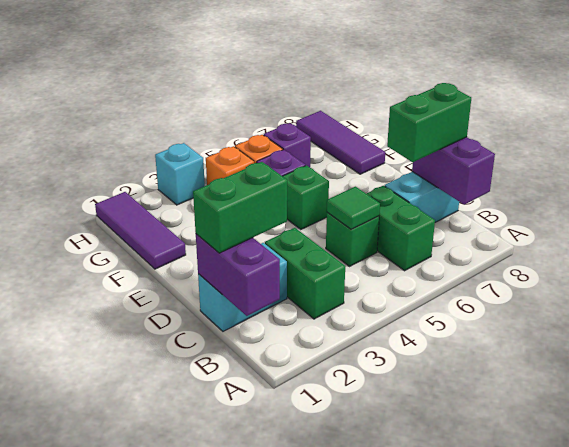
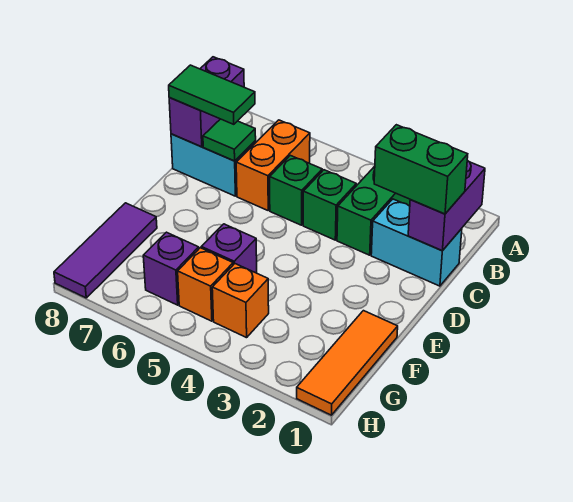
green brick B6:C6 level 1 -> orange brick B6:C6 level 1
green tile C5 level 2 -> green tile C7 level 2
green brick C7:C8 level 3 -> green tile C7:C8 level 3
green brick E5 level 1 -> green brick C4 level 1
purple tile F1:H1 level 1 -> orange tile F1:H1 level 1
cyan brick H3 level 1 -> none

